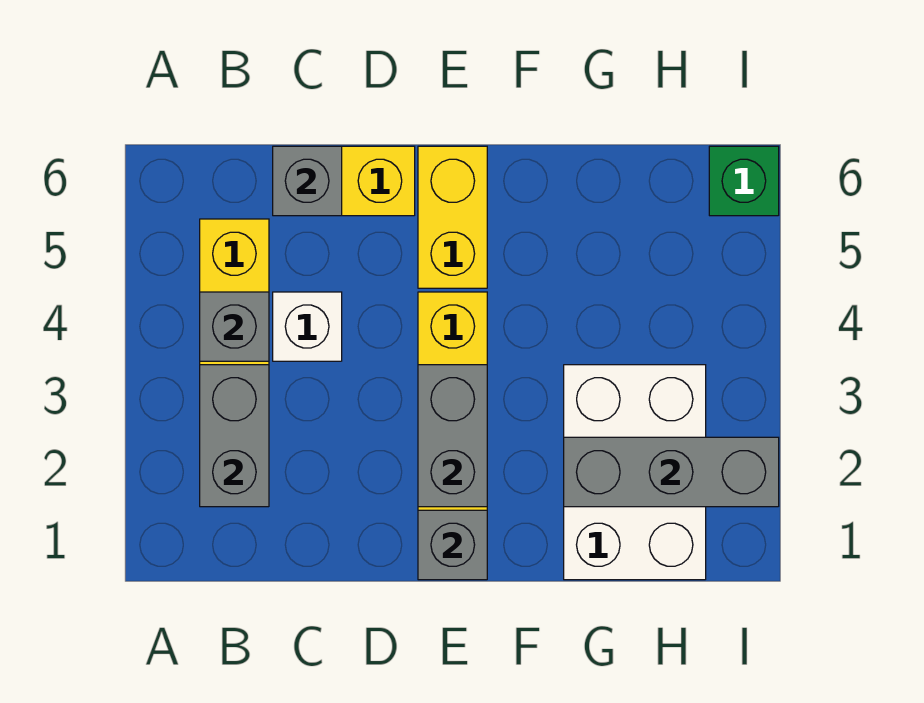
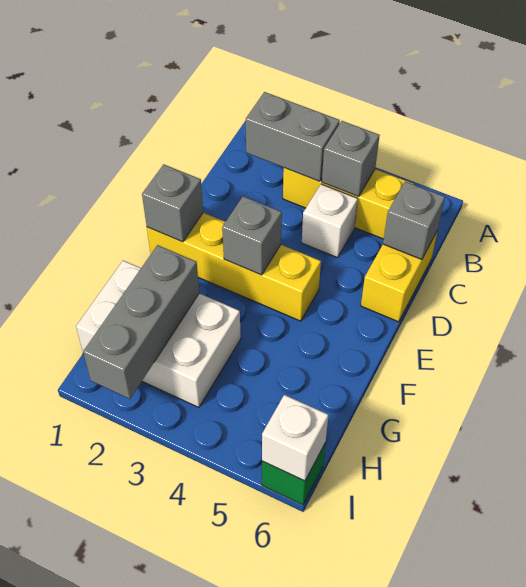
grey brick E2:E3 level 2 -> grey brick E3 level 2
yellow brick E5:E6 level 1 -> none
none -> white brick I6 level 2

